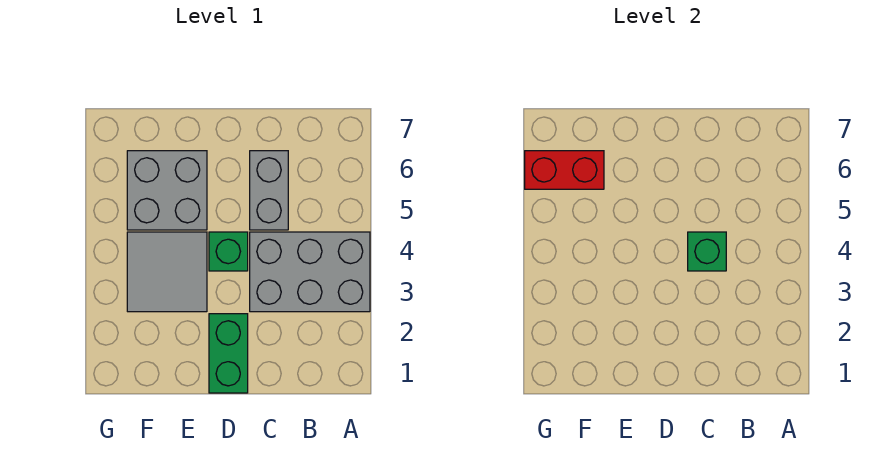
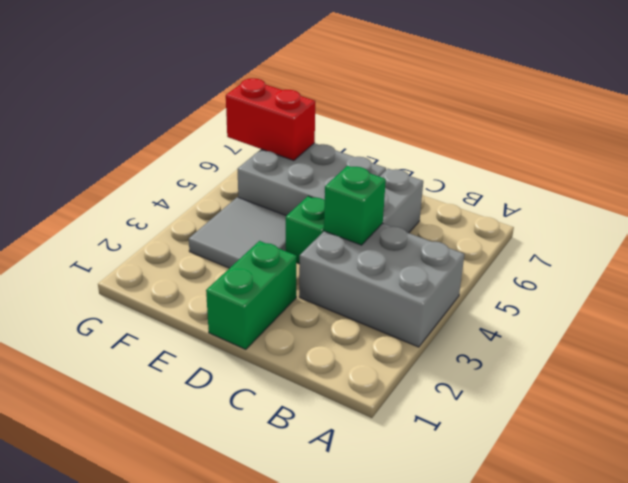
grey brick E5:F6 level 1 -> grey brick D5:F6 level 1

